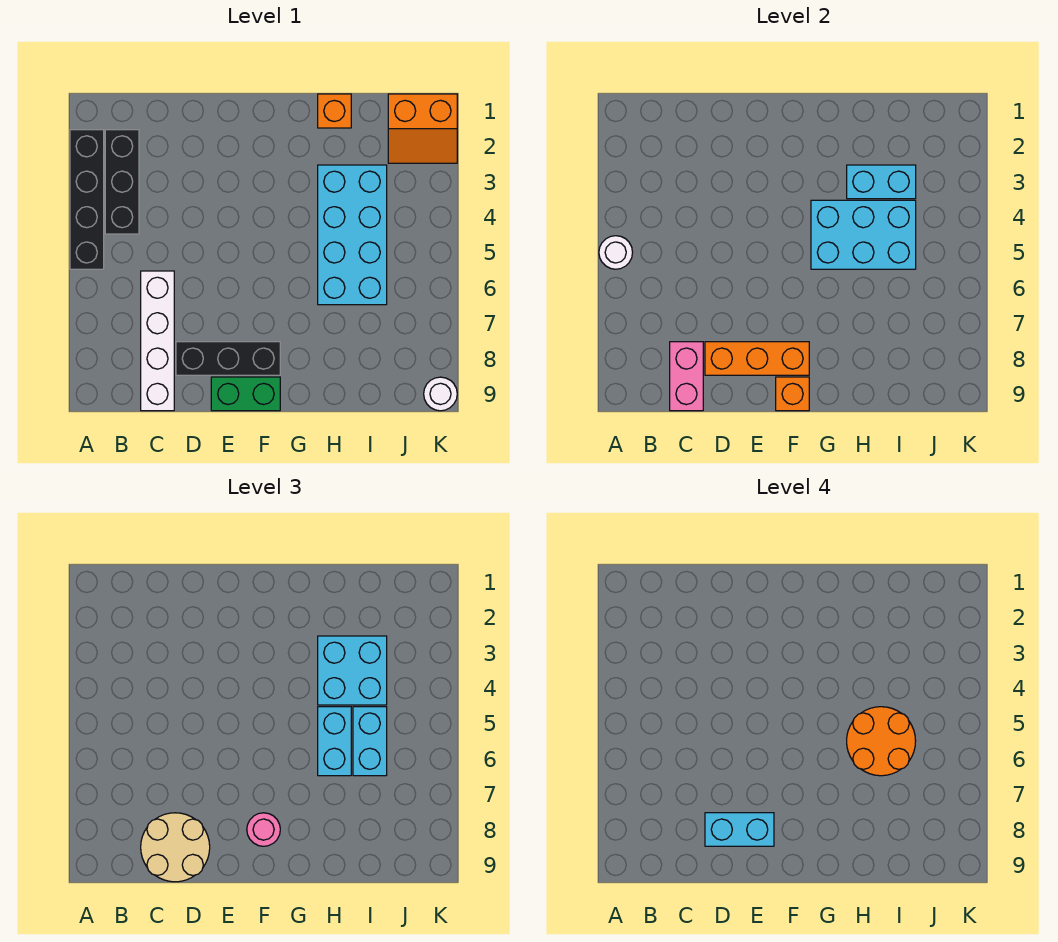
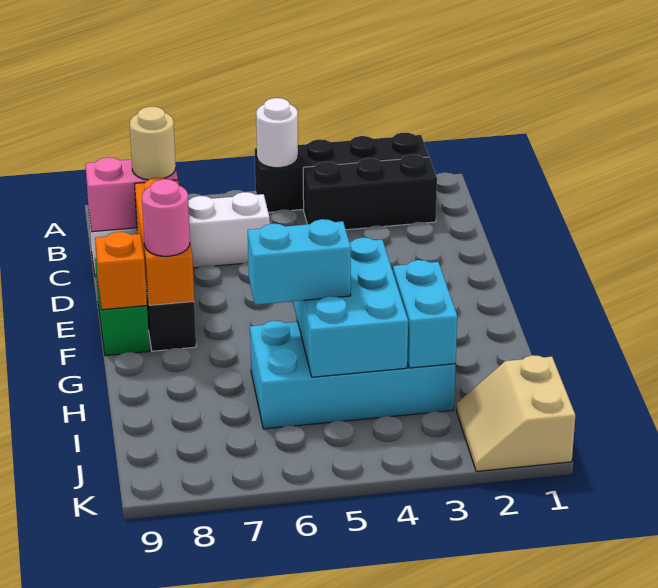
tan round brick C8:D9 level 3 -> tan round brick C8 level 3
cyan brick D8:E8 level 4 -> none
orange brick H1 level 1 -> none
cyan brick H3:I4 level 3 -> none
orange round brick H5:I6 level 4 -> none
cyan brick I5:I6 level 3 -> none
orange slope J1:K2 level 1 top 1 -> tan slope J1:K2 level 1 top 1
white round brick K9 level 1 -> none

